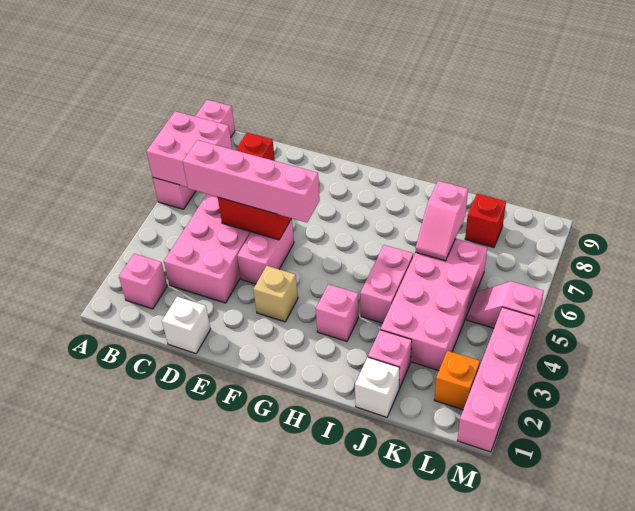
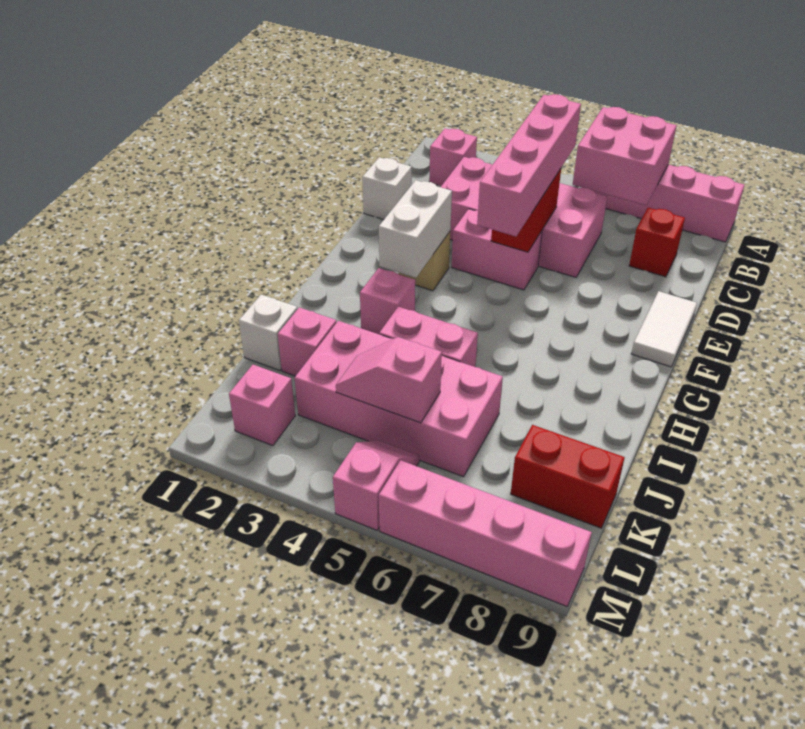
none -> white tile E9:F9 level 1
none -> white brick F3:G3 level 2
pink slope J6:J7 level 2 top 7 -> pink slope K4:K5 level 2 top 5
red brick K8 level 1 -> red brick K8:K9 level 1
orange brick L2 level 1 -> pink brick L2 level 1
pink brick M1:M4 level 1 -> pink brick M6:M9 level 1

